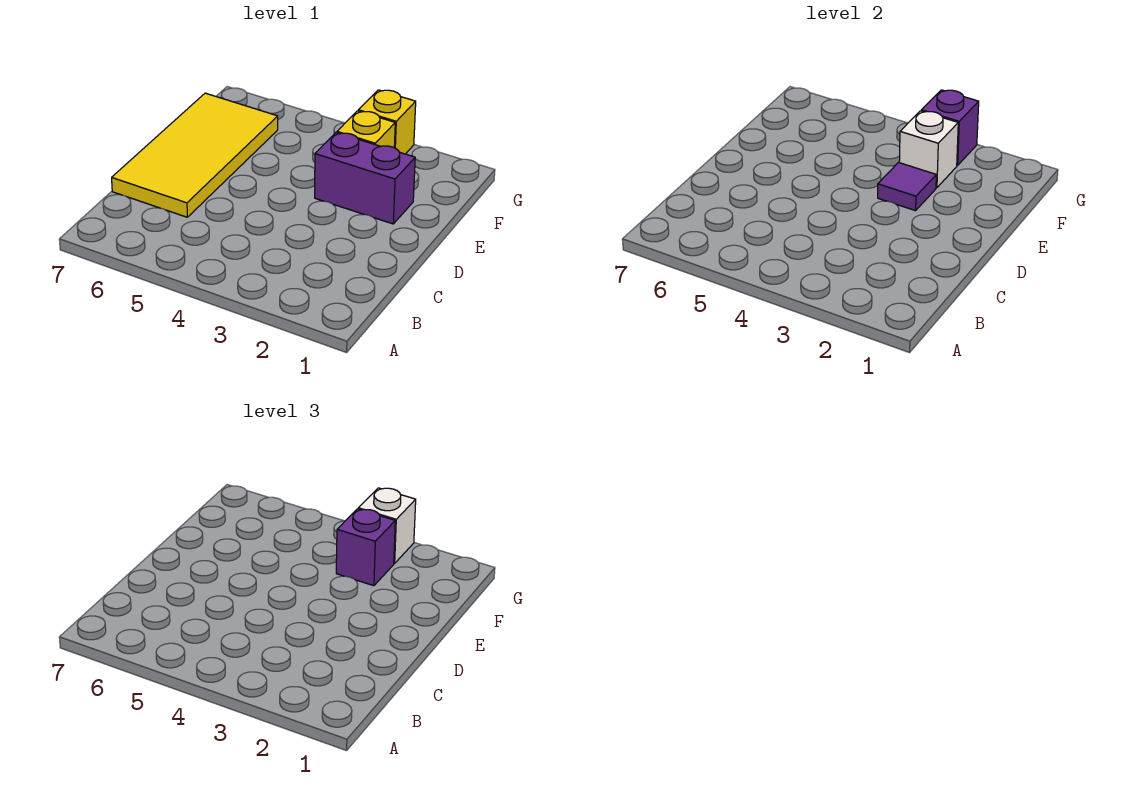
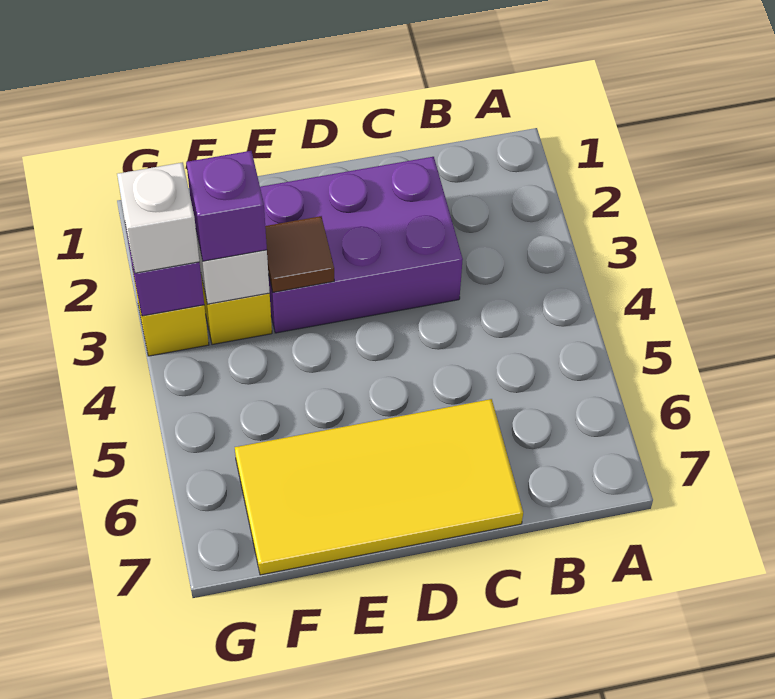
purple brick E2:E3 level 1 -> purple brick C2:E3 level 1
purple tile E3 level 2 -> brown tile E3 level 2

